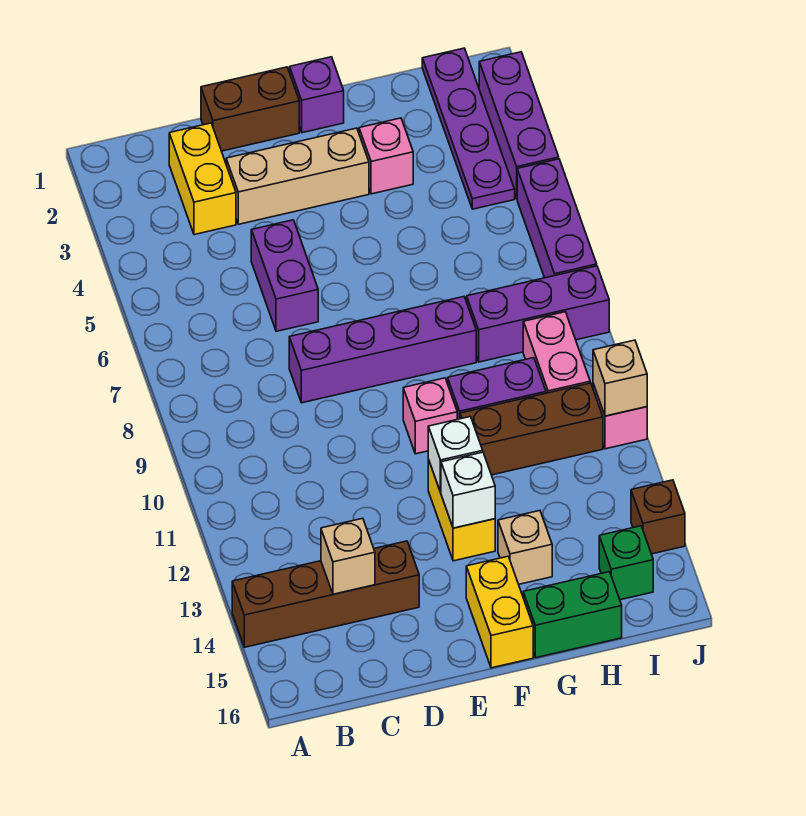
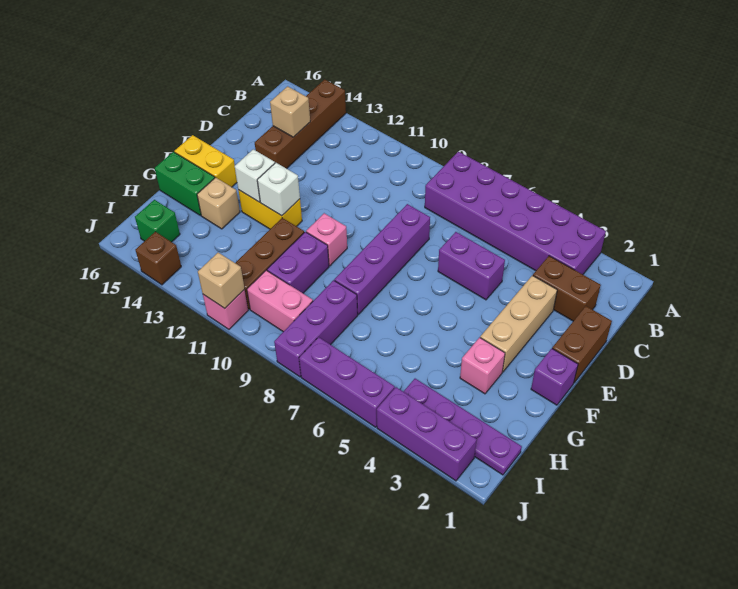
none -> purple brick A3:B8 level 1
yellow brick C2:C3 level 1 -> brown brick C2:C3 level 1
green brick G16:H16 level 1 -> green brick G15:G16 level 1

